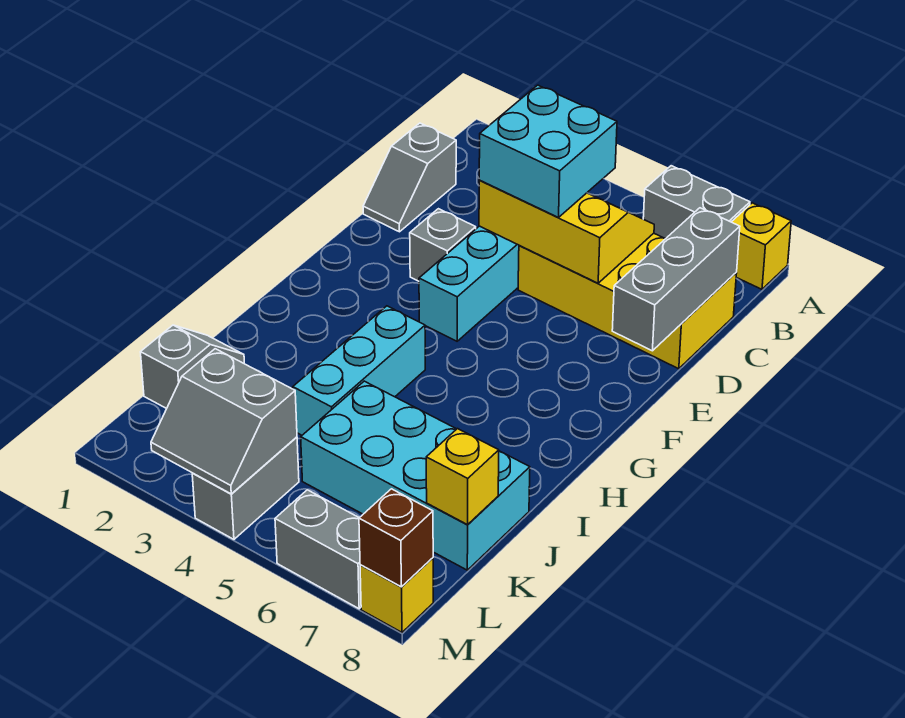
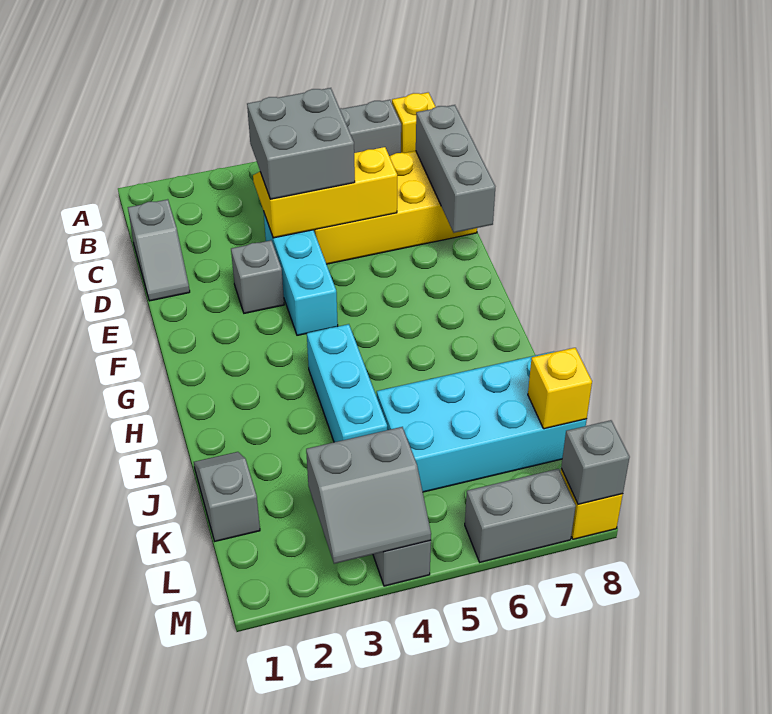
cyan brick C4:D5 level 3 -> grey brick C4:D5 level 3
brown brick M8 level 2 -> grey brick M8 level 2

